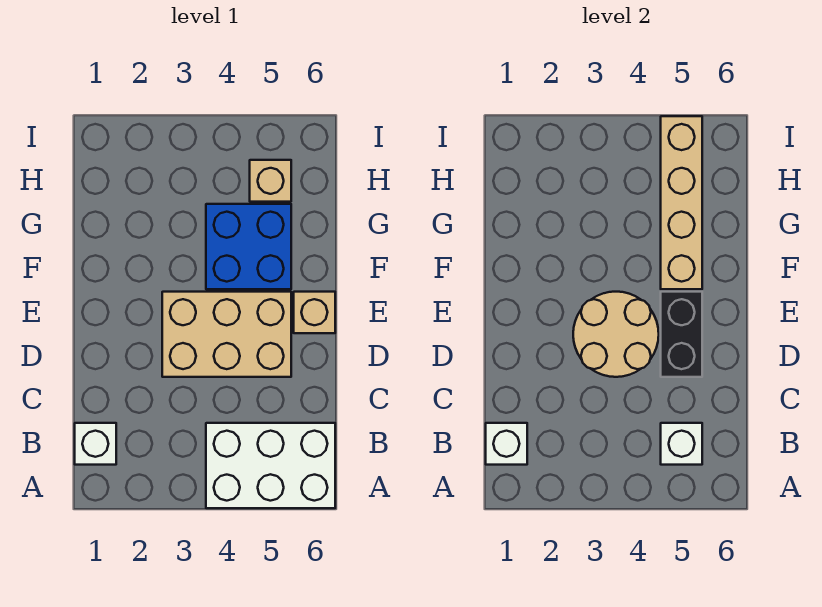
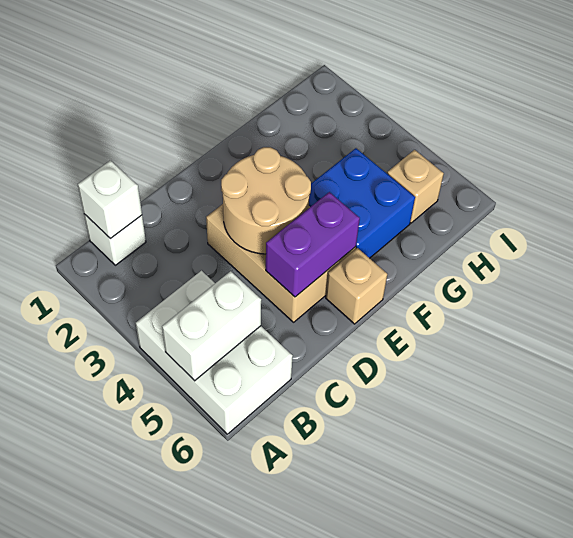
white brick B5 level 2 -> white brick A5:B5 level 2
black brick D5:E5 level 2 -> purple brick D5:E5 level 2
tan brick F5:I5 level 2 -> none

